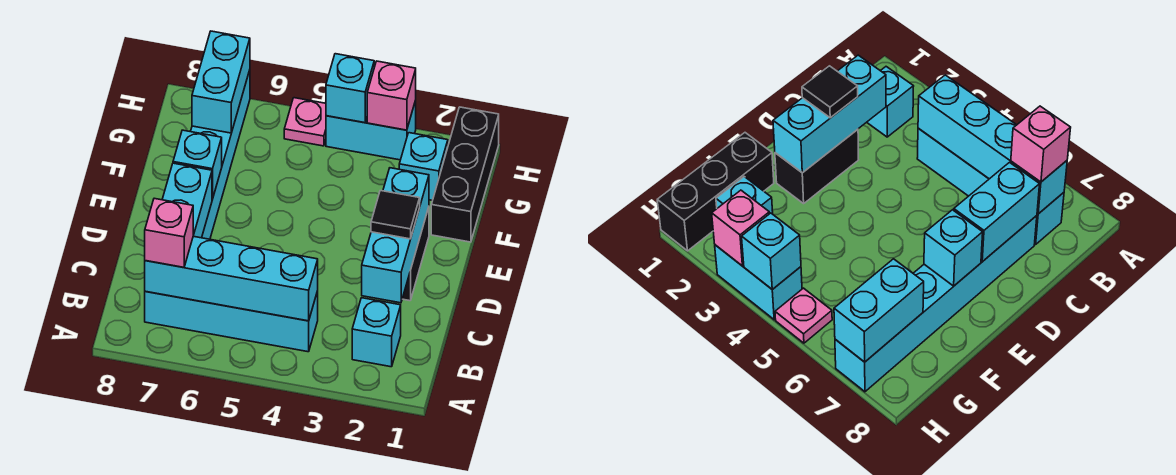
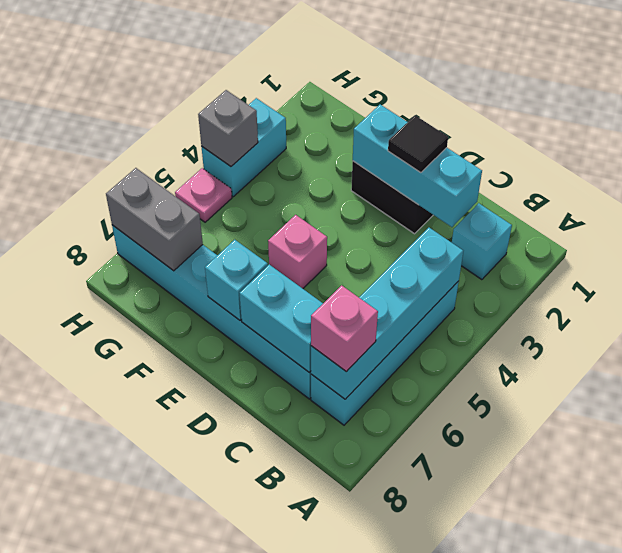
black brick F1:H1 level 1 -> none
cyan brick G2 level 1 -> none
cyan brick G7:H7 level 2 -> grey brick G7:H7 level 2
pink brick H3 level 2 -> pink brick E5 level 1
cyan brick H4 level 2 -> grey brick H4 level 2

